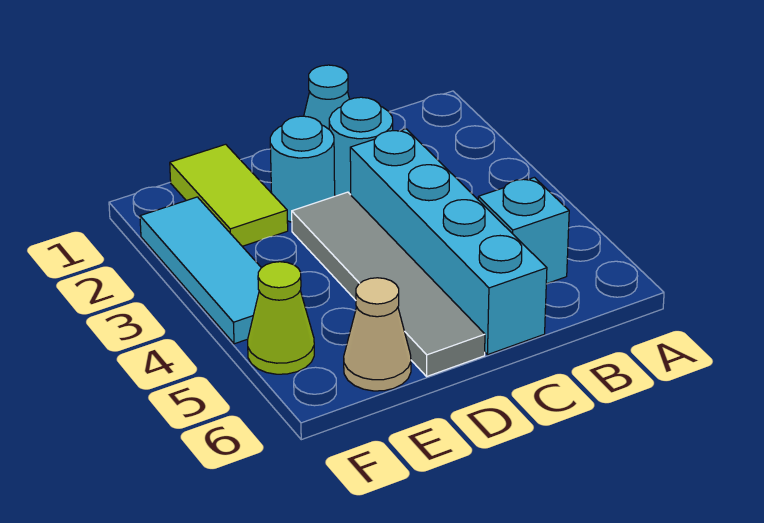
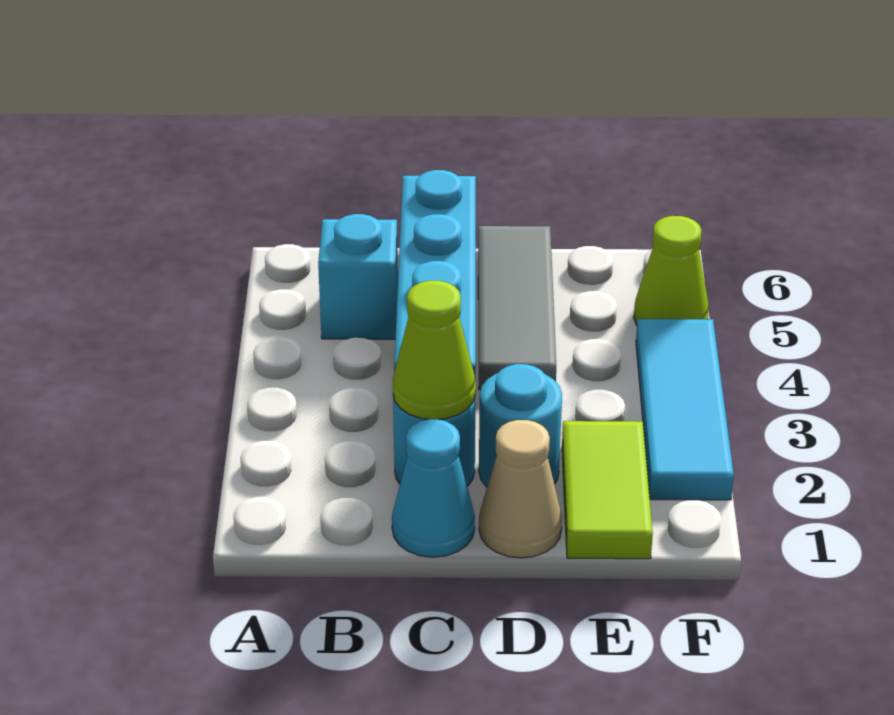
none -> lime cone C2 level 2
grey tile D3:D6 level 1 -> grey tile D4:D6 level 1
tan cone E6 level 1 -> tan cone D1 level 1

